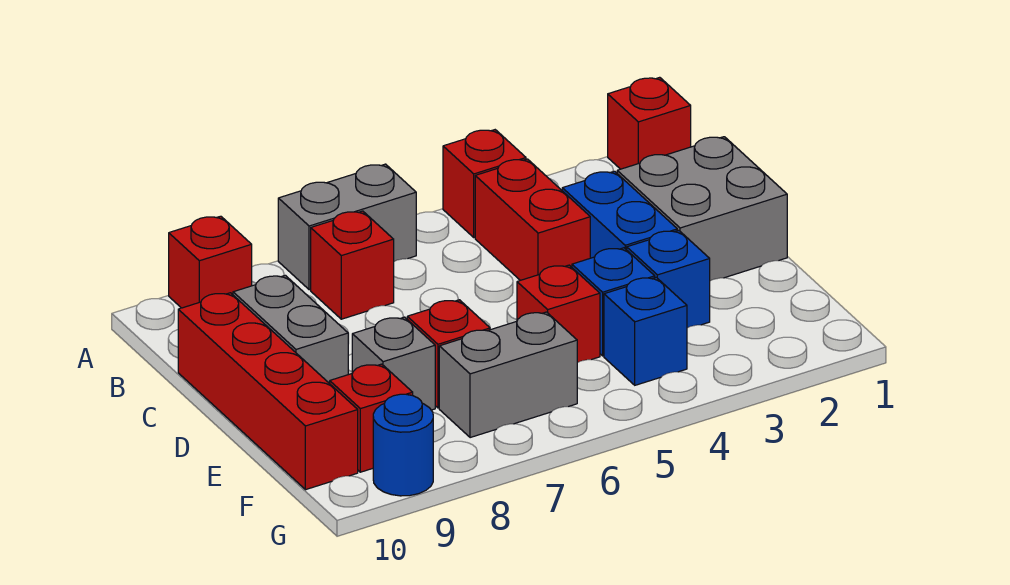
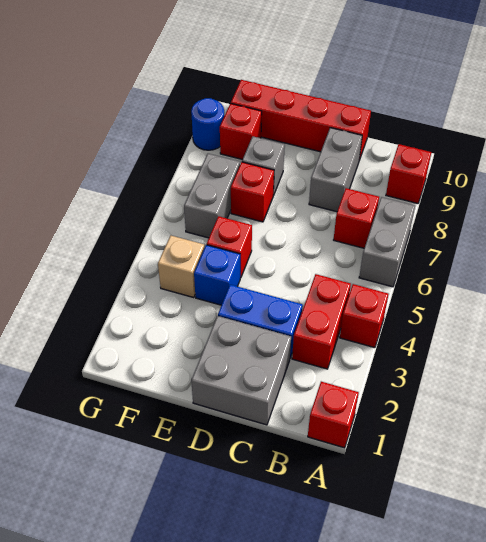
red brick B4:C4 level 1 -> red brick B3:B4 level 1
grey brick C9:D9 level 1 -> grey brick C8:C9 level 1
blue brick E3 level 1 -> none
blue brick F4 level 1 -> tan brick F4 level 1

